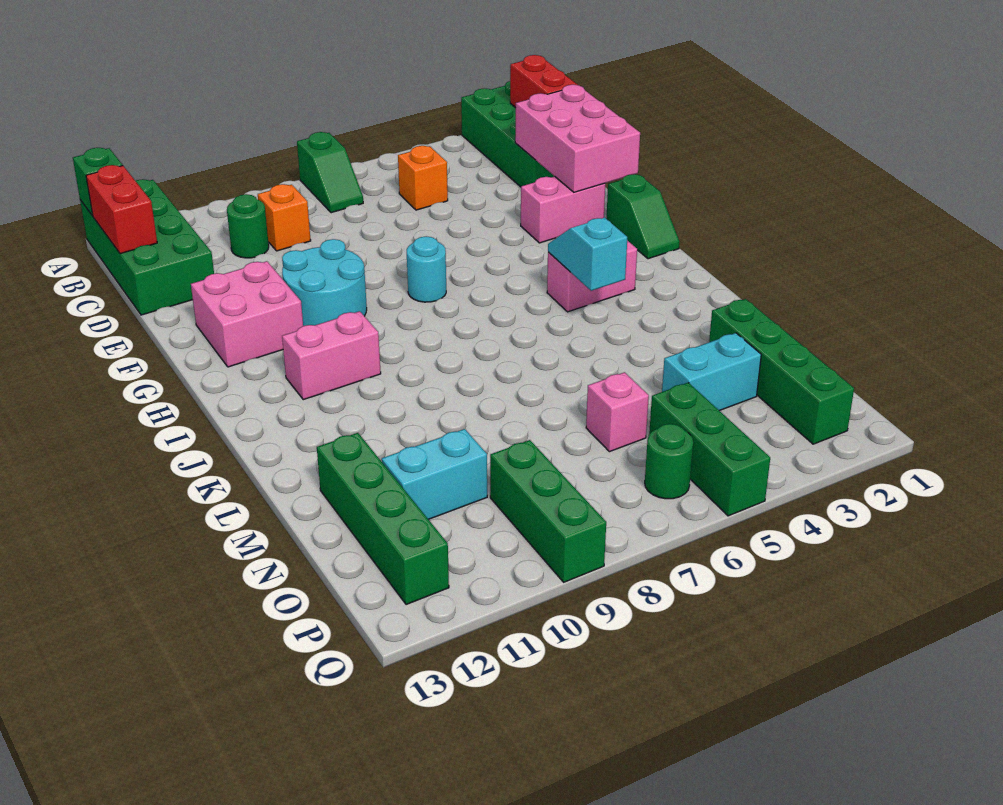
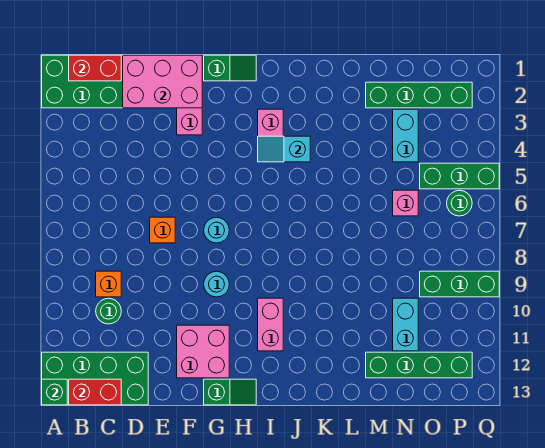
green slope A7:B7 level 1 top A -> green slope G13:H13 level 1 top G
orange brick C5 level 1 -> orange brick E7 level 1
cyan round brick F9:G10 level 1 -> cyan round brick G9 level 1

